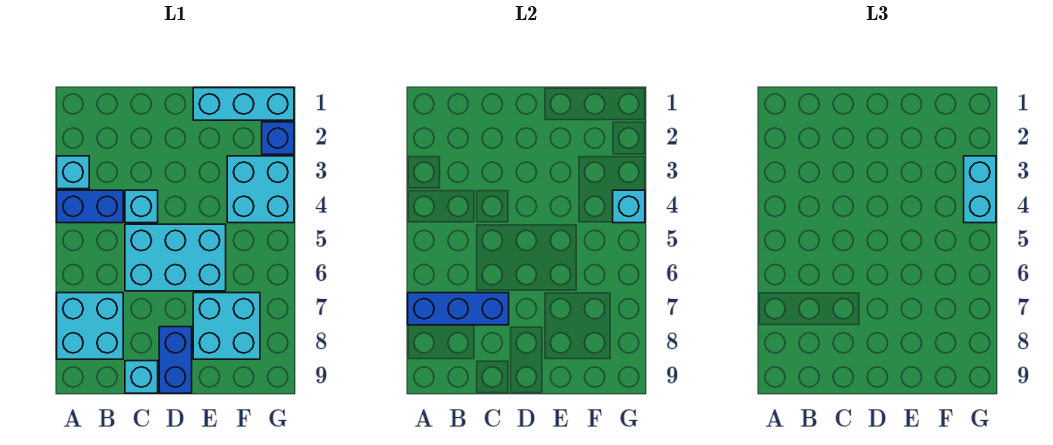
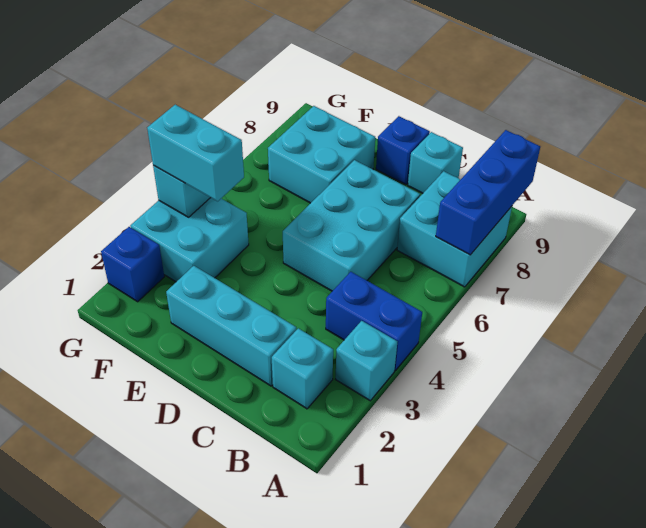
blue brick A7:C7 level 2 -> blue brick A7:A9 level 2
cyan brick C4 level 1 -> cyan brick B2 level 1
cyan brick C5:E6 level 1 -> cyan brick C5:D7 level 1
blue brick D8:D9 level 1 -> blue brick D9 level 1
cyan brick E1:G1 level 1 -> cyan brick C2:E2 level 1
cyan brick G3:G4 level 3 -> cyan brick F4:G4 level 3

